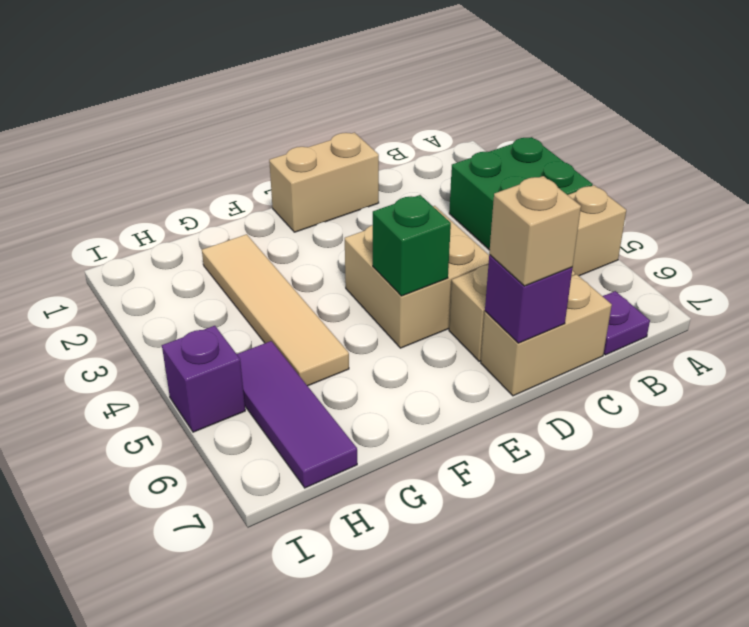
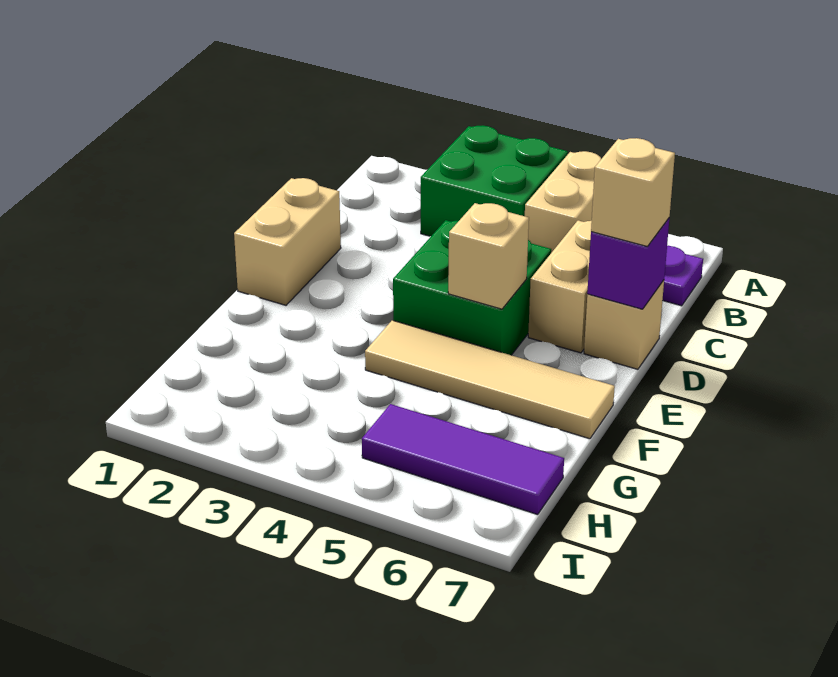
tan brick C7:D7 level 1 -> tan brick D7 level 1
tan brick D4:E5 level 1 -> green brick D4:E5 level 1
green brick E5 level 2 -> tan brick E5 level 2
tan tile G2:G5 level 1 -> tan tile F4:F7 level 1
purple brick I5 level 1 -> none

